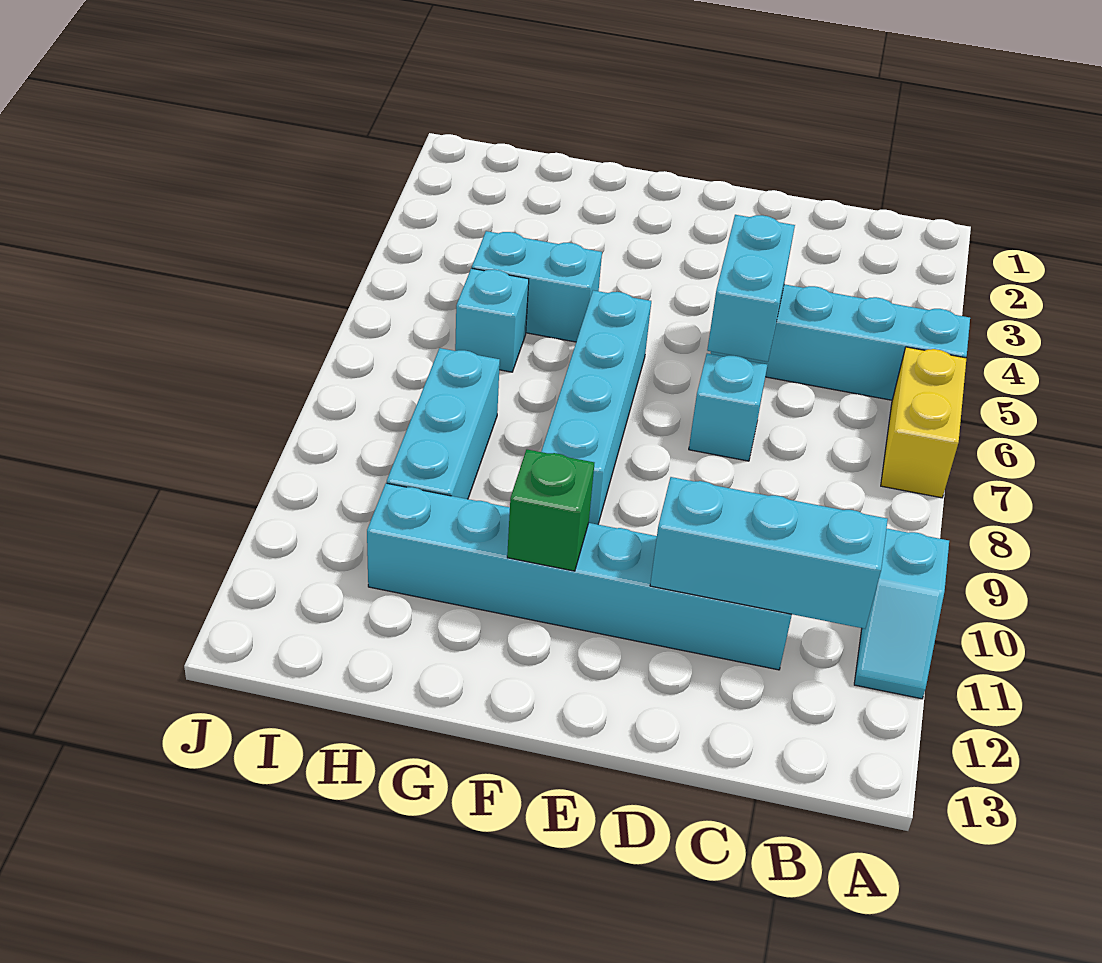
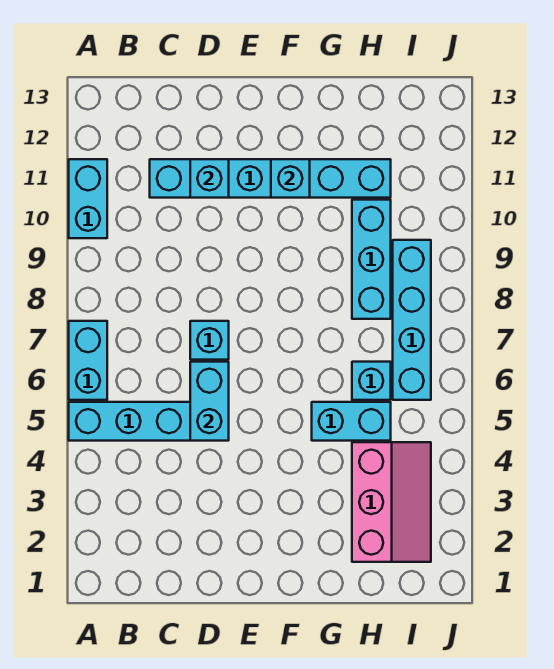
yellow brick A6:A7 level 1 -> cyan brick A6:A7 level 1
cyan slope A10:A11 level 1 top 10 -> cyan brick A10:A11 level 1
cyan brick B11:D11 level 2 -> cyan brick D11 level 2
cyan brick F6:F9 level 1 -> cyan brick I6:I9 level 1
green brick F11 level 2 -> cyan brick F11 level 2
none -> pink slope H2:I4 level 1 top H

